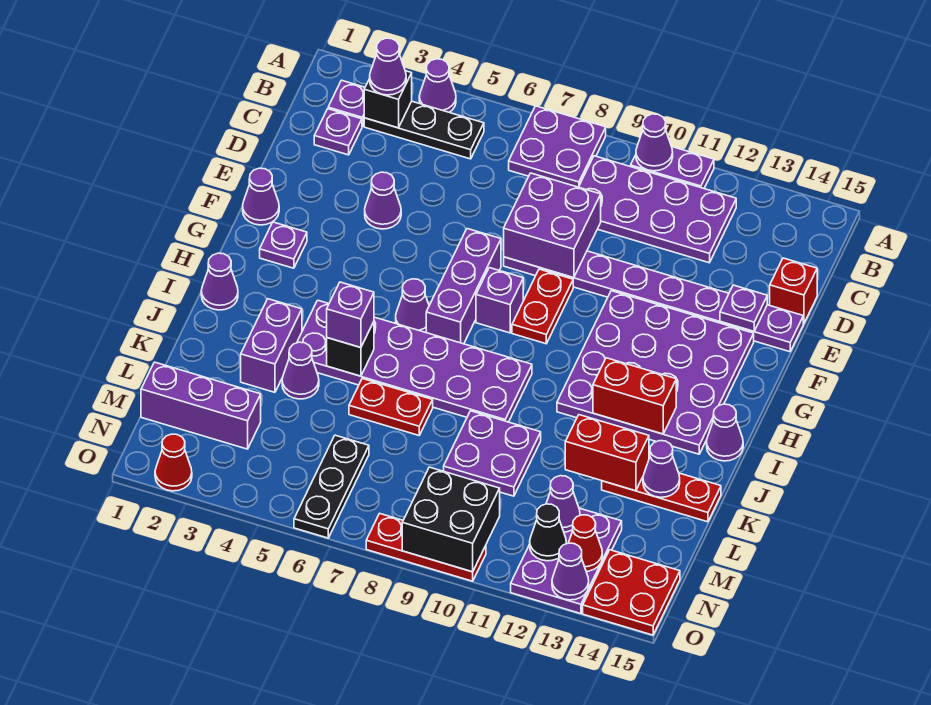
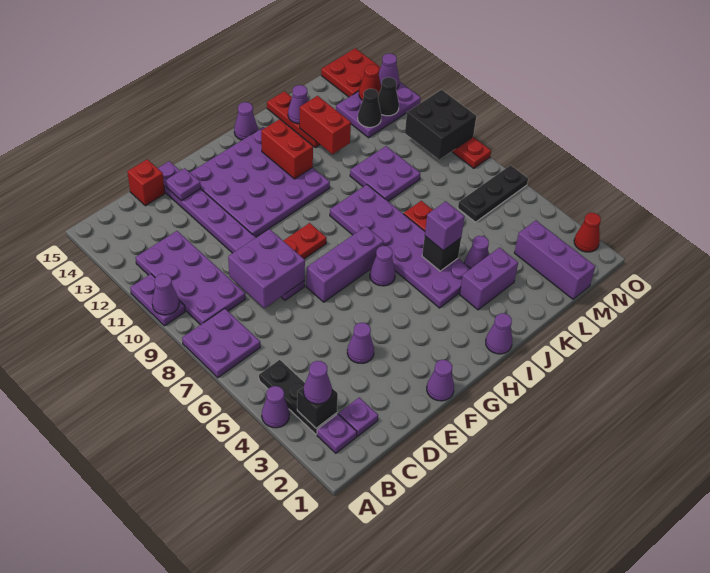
purple plate G2 level 1 -> none
purple brick G8 level 1 -> none
purple cone M12 level 2 -> black cone M12 level 2

